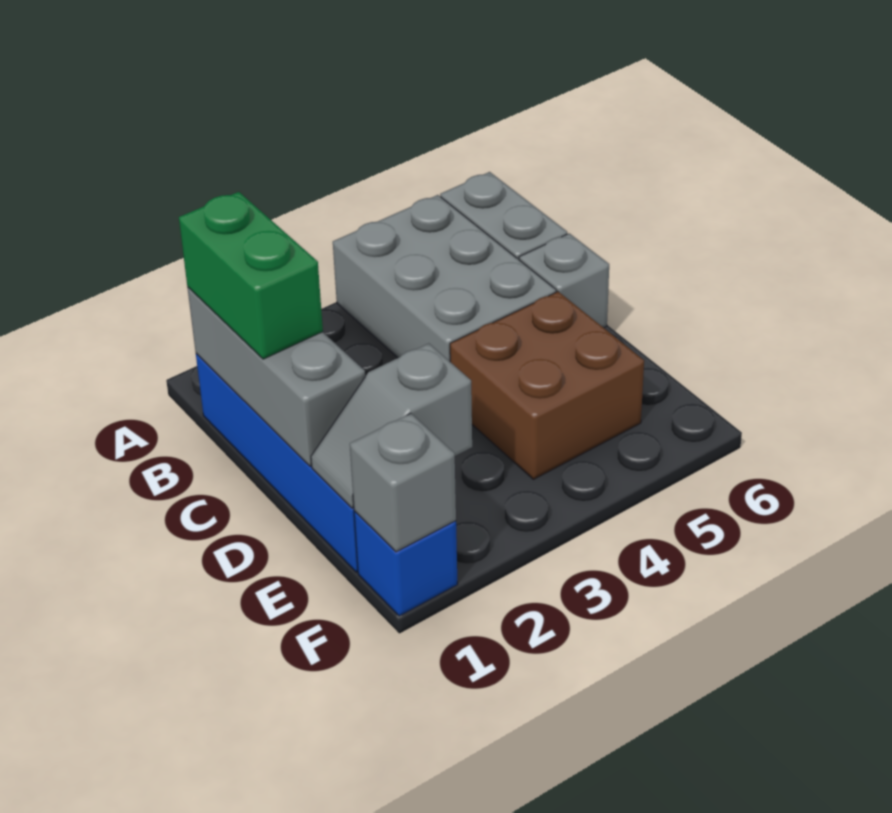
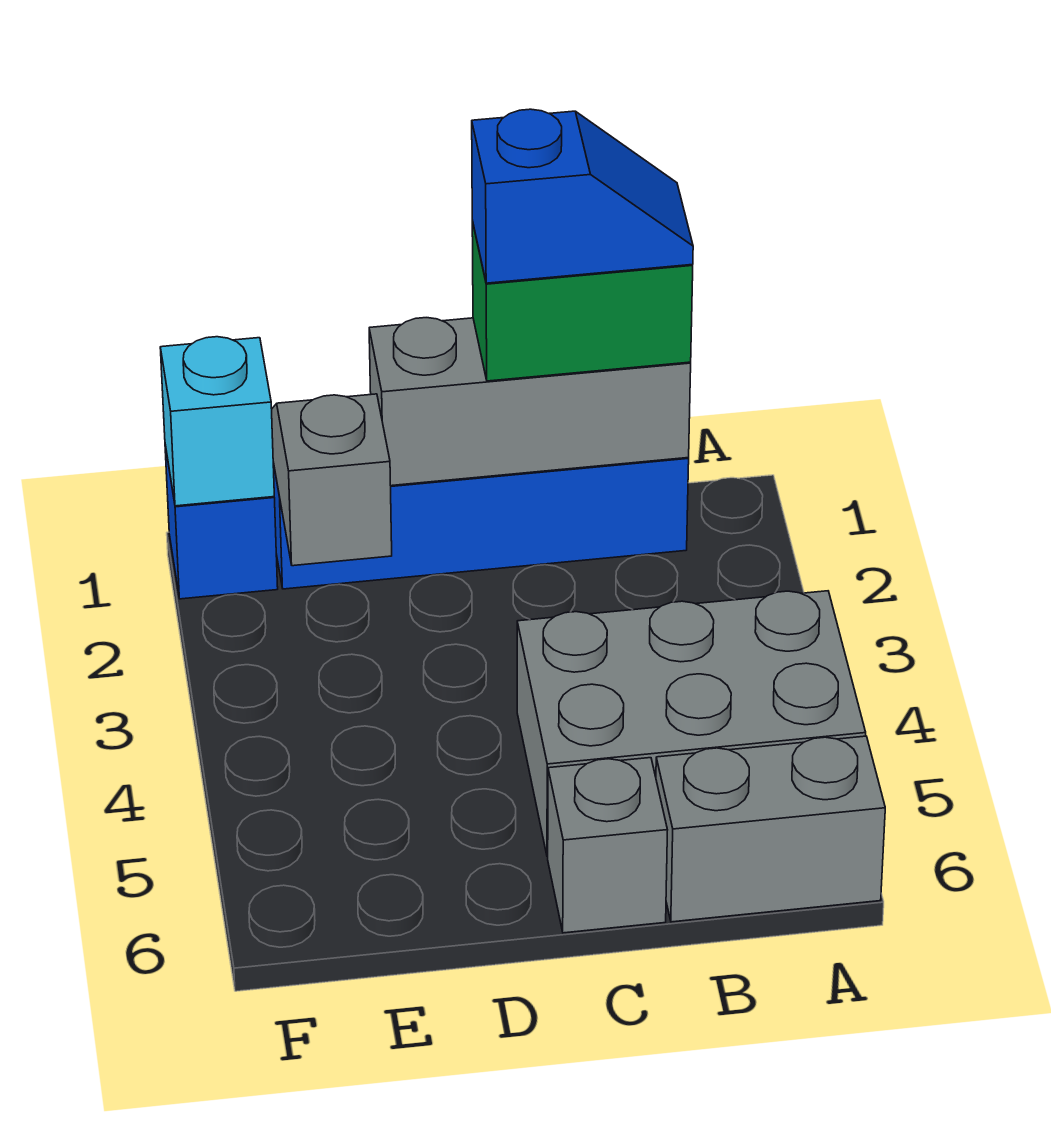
none -> blue slope B1:C1 level 4 top C
brown brick D4:E5 level 1 -> none
grey brick F1 level 2 -> cyan brick F1 level 2

